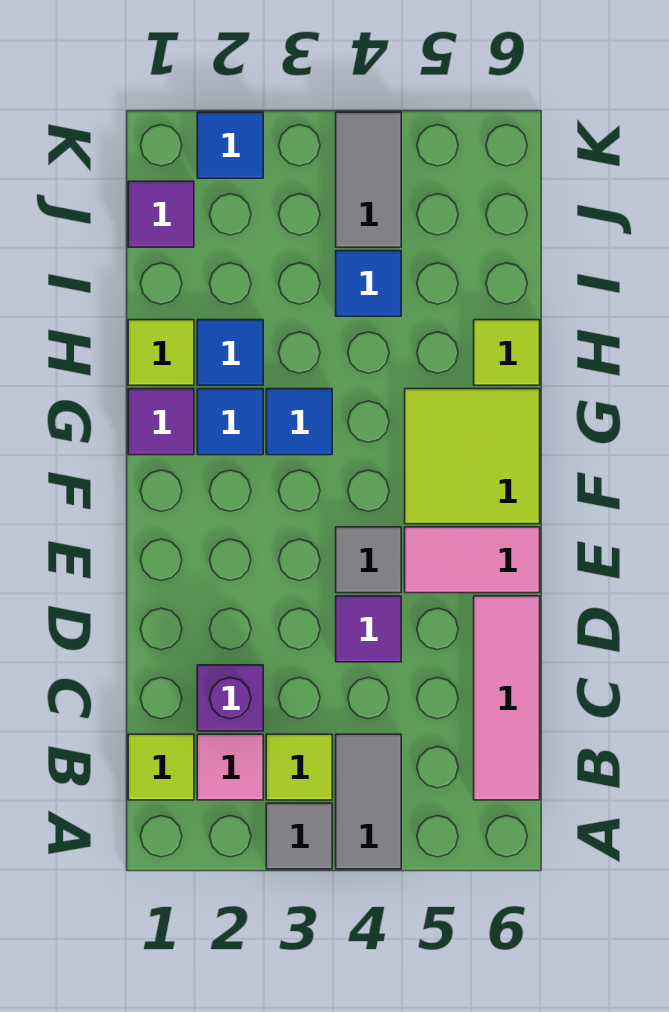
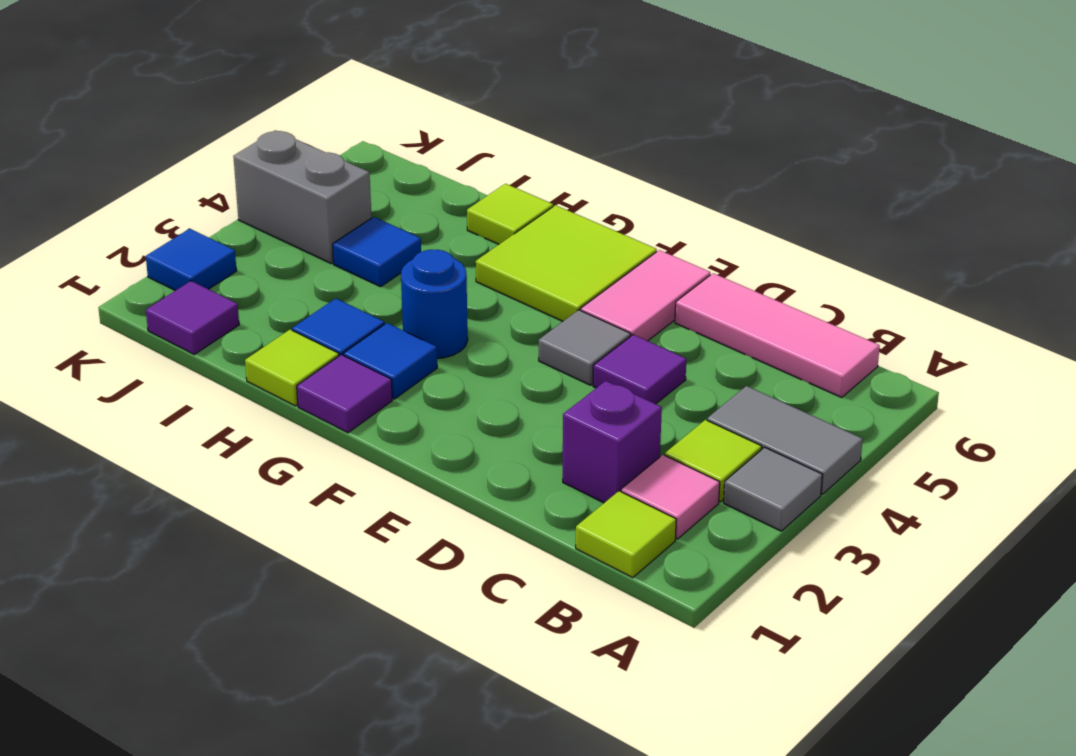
blue tile G3 level 1 -> blue round brick G3 level 1
grey tile J4:K4 level 1 -> grey brick J4:K4 level 1

